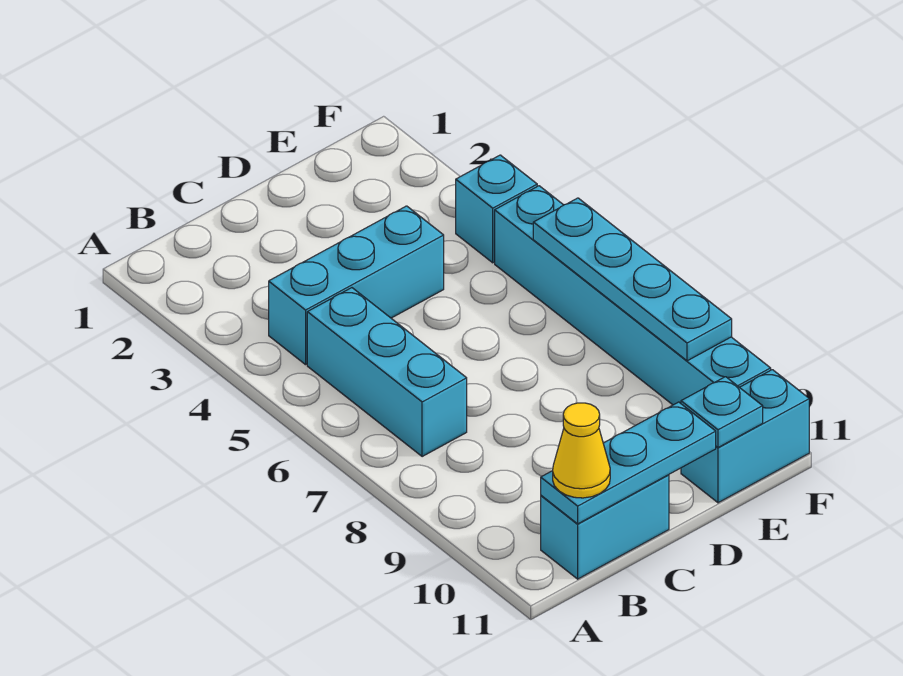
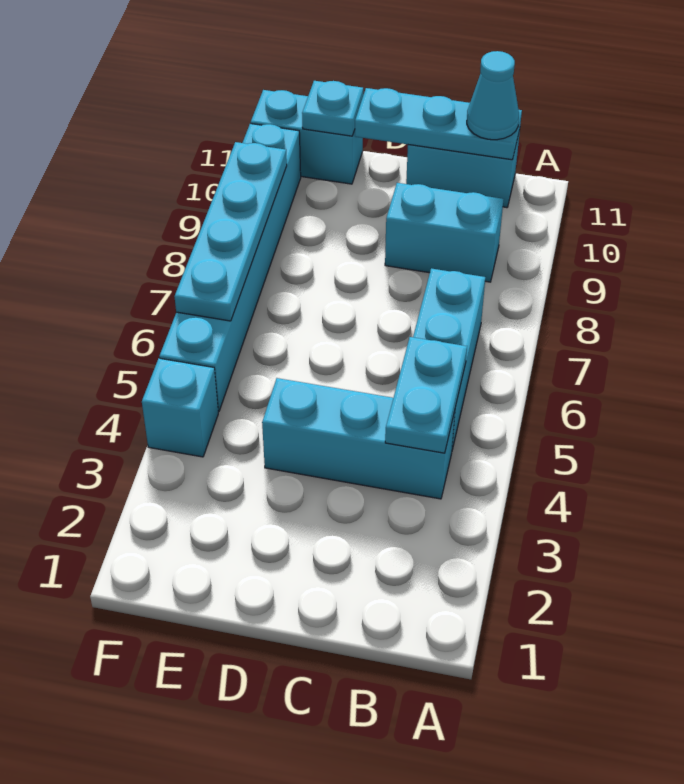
none -> cyan plate B4:B5 level 2
none -> cyan brick B9:C9 level 1
yellow cone B11 level 3 -> cyan cone B11 level 3

